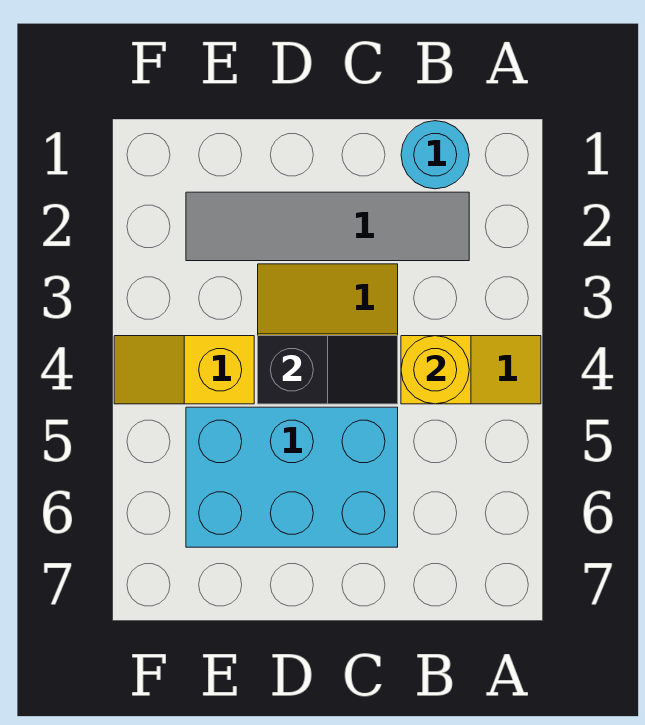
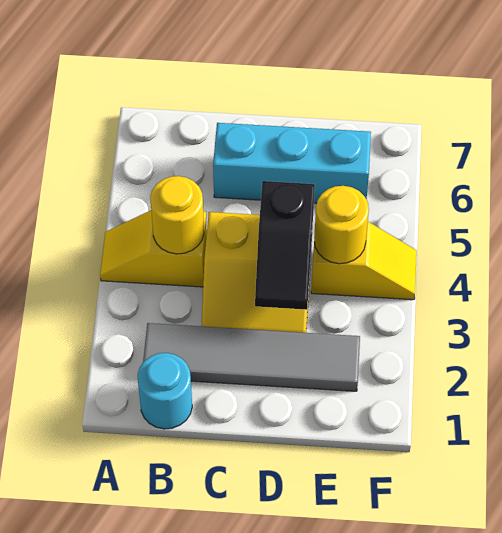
black slope C4:D4 level 2 top D -> black slope D3:D4 level 2 top 4
cyan brick C5:E6 level 1 -> cyan brick C6:E6 level 1
none -> yellow round brick E4 level 2

